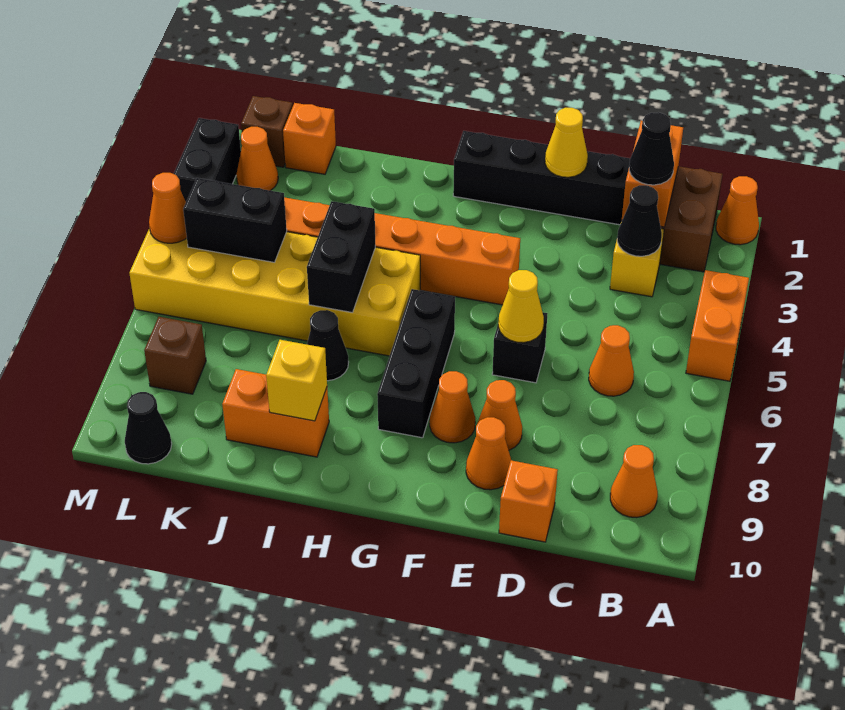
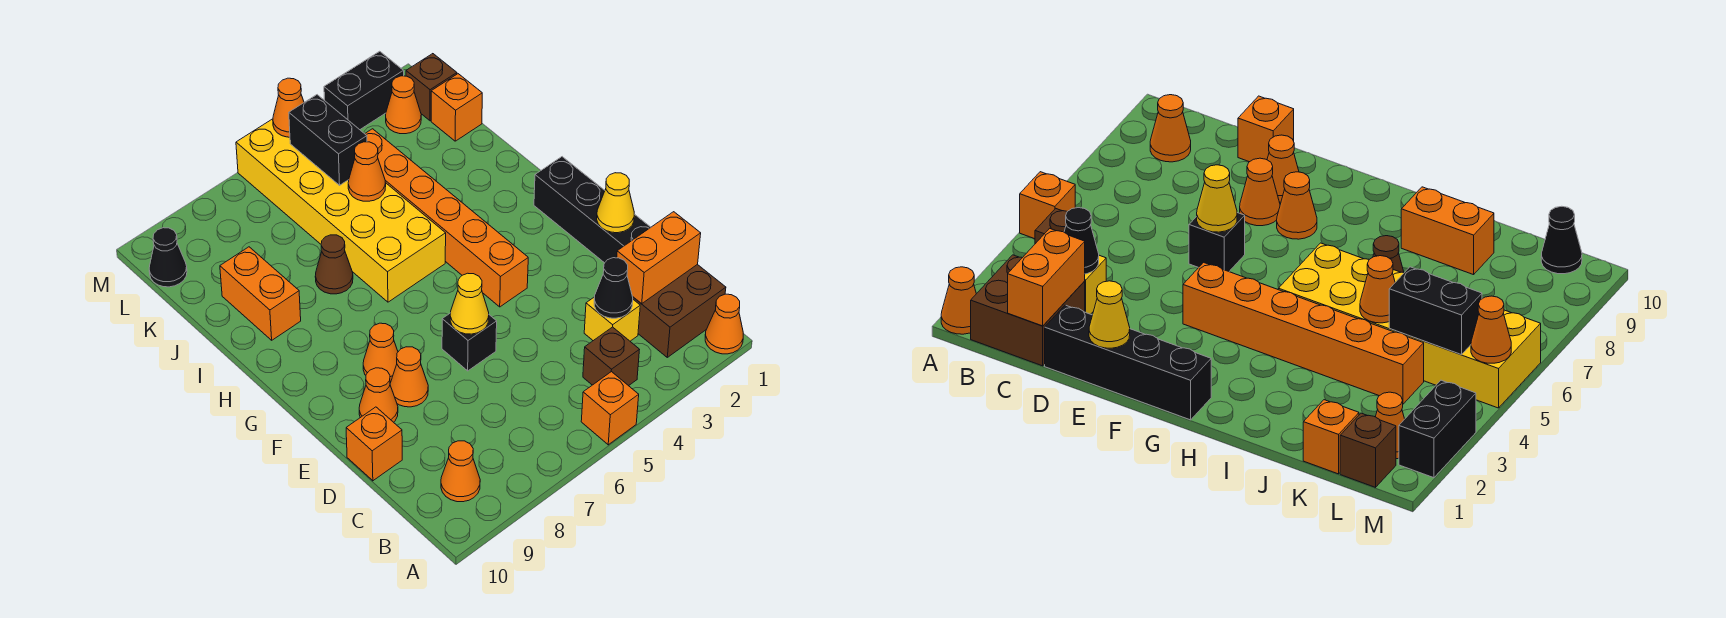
orange brick A4:A5 level 1 -> orange brick A5 level 1
black cone C2 level 3 -> none
orange cone C6 level 1 -> orange cone J5 level 2
black brick G6:G8 level 1 -> none
black brick I5:I6 level 2 -> none
black cone I7 level 1 -> brown cone I7 level 1
yellow brick I9 level 2 -> none
brown brick L8 level 1 -> brown brick B4 level 1

